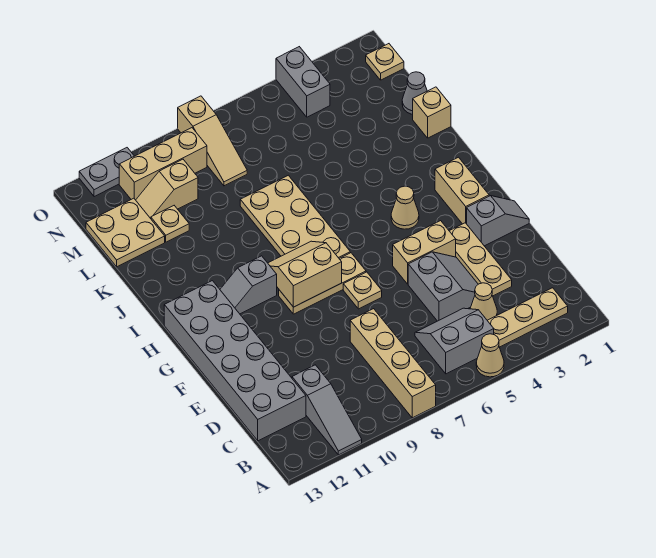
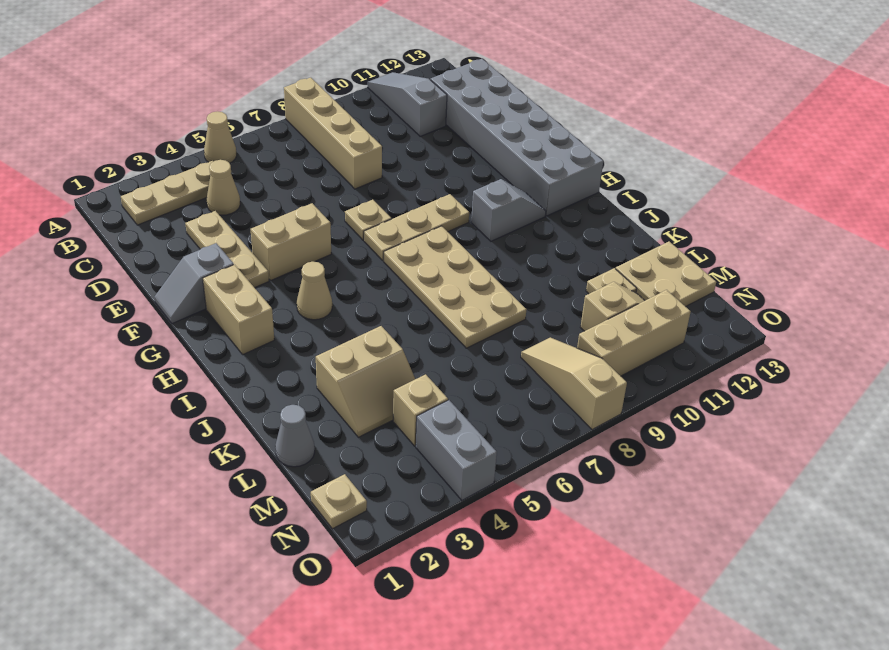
grey slope B5:C6 level 1 top B -> none
grey slope D4:E5 level 1 top 5 -> none
tan slope G8:H9 level 2 top G -> tan slope K3:L4 level 1 top K
tan brick K1 level 1 -> tan brick M4 level 1
grey plate O11:O12 level 1 -> none

